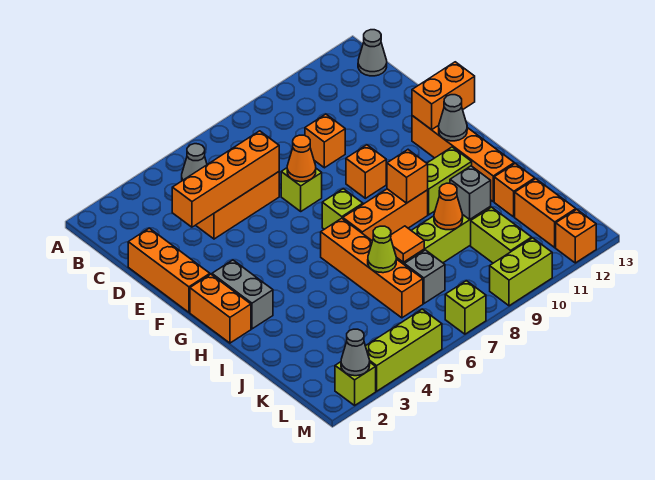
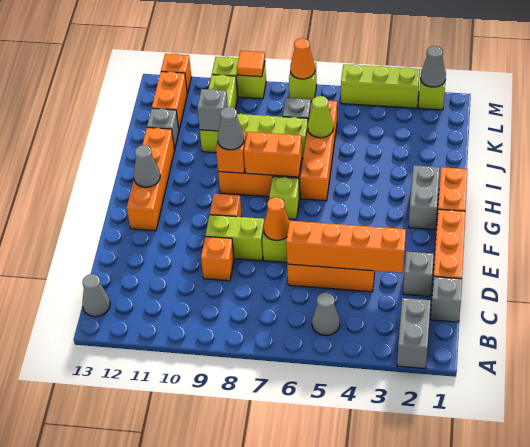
none -> grey brick A2:B2 level 1
none -> grey brick C1 level 1
none -> grey brick D2 level 1
orange brick F12:F13 level 2 -> orange brick H7:H8 level 2
none -> grey cone H9 level 3
lime brick H10:H11 level 1 -> lime brick E8:E9 level 1
orange tile J7 level 2 -> orange tile M9 level 2
orange cone J9 level 2 -> orange cone M7 level 2
orange brick J12 level 1 -> grey brick J12 level 1

